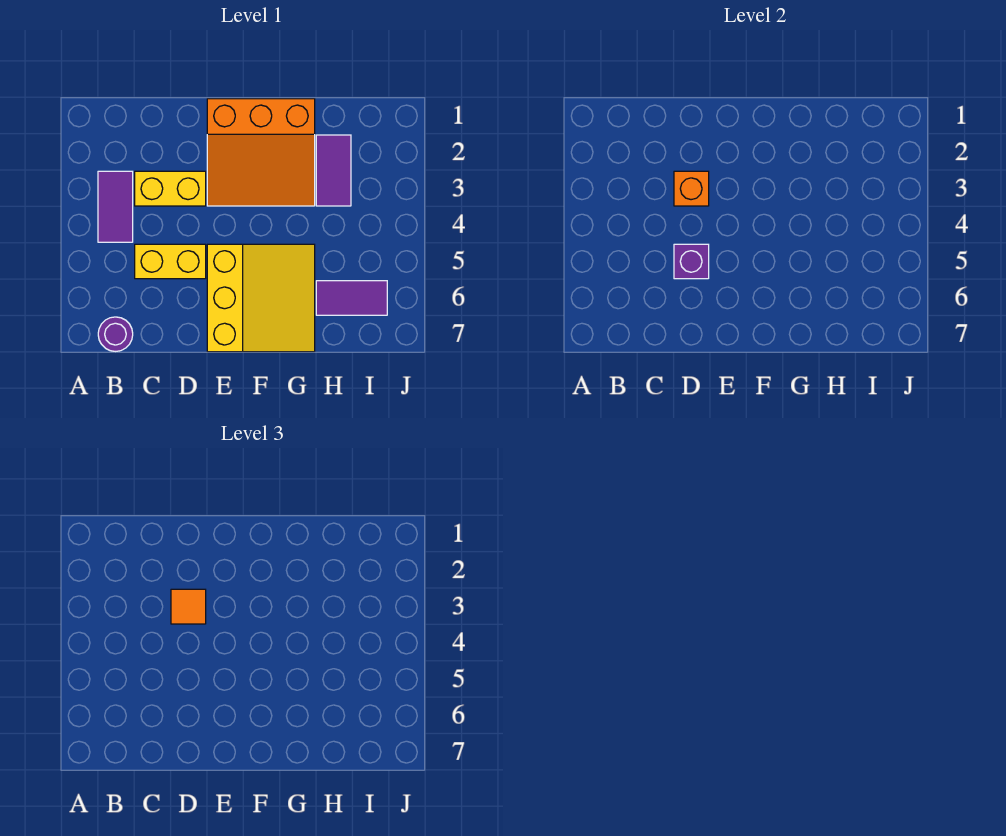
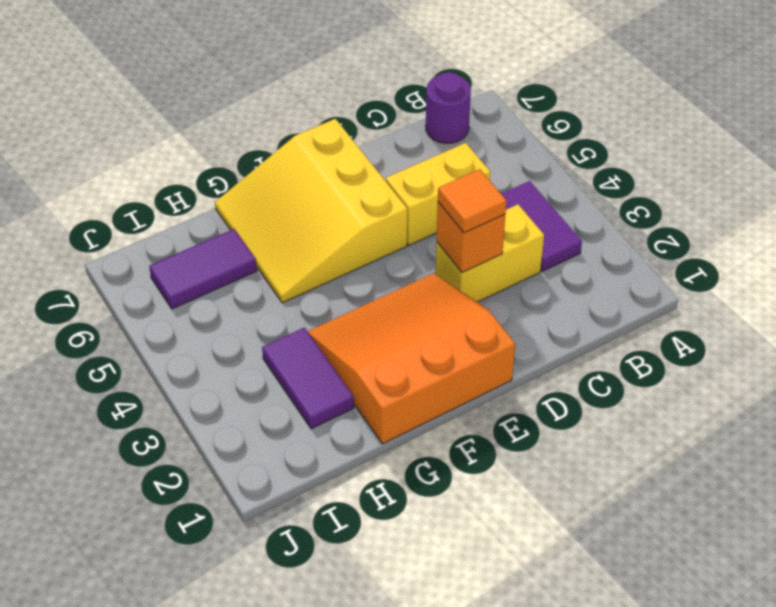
purple brick D5 level 2 -> none

